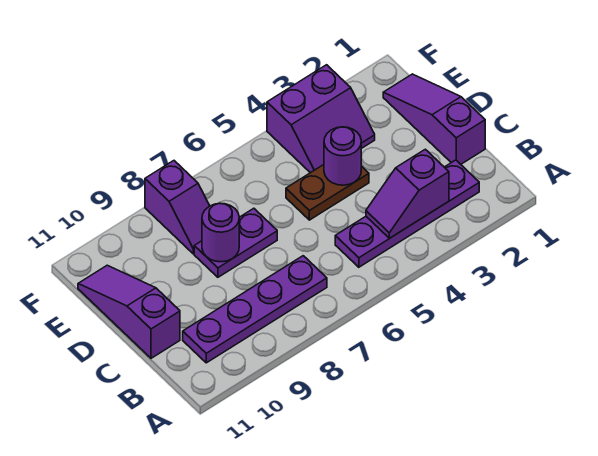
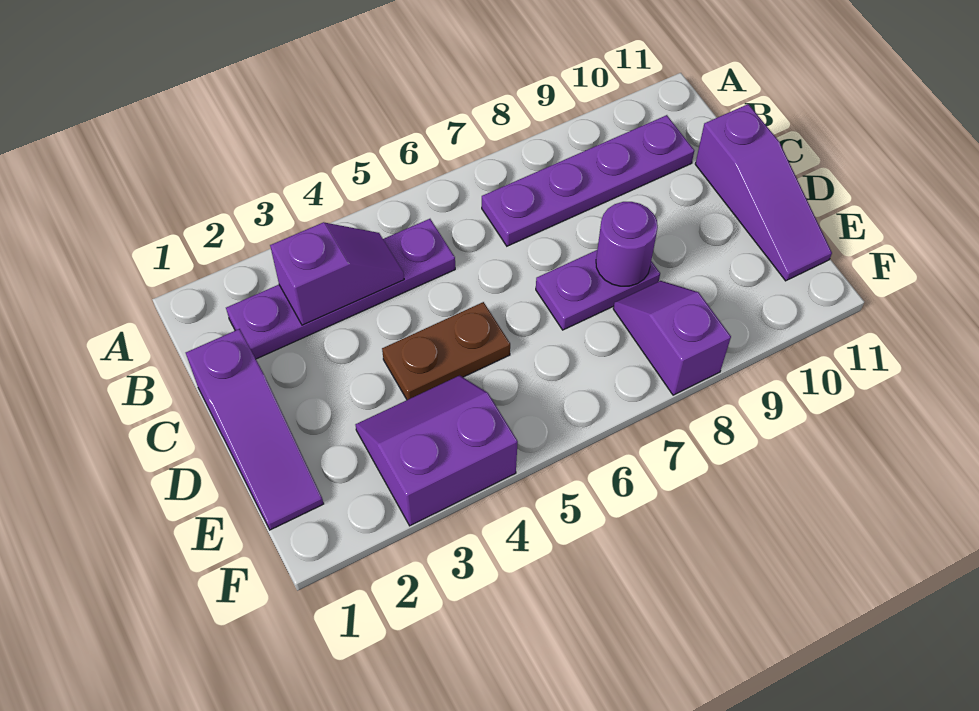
purple round brick D4 level 2 -> none

